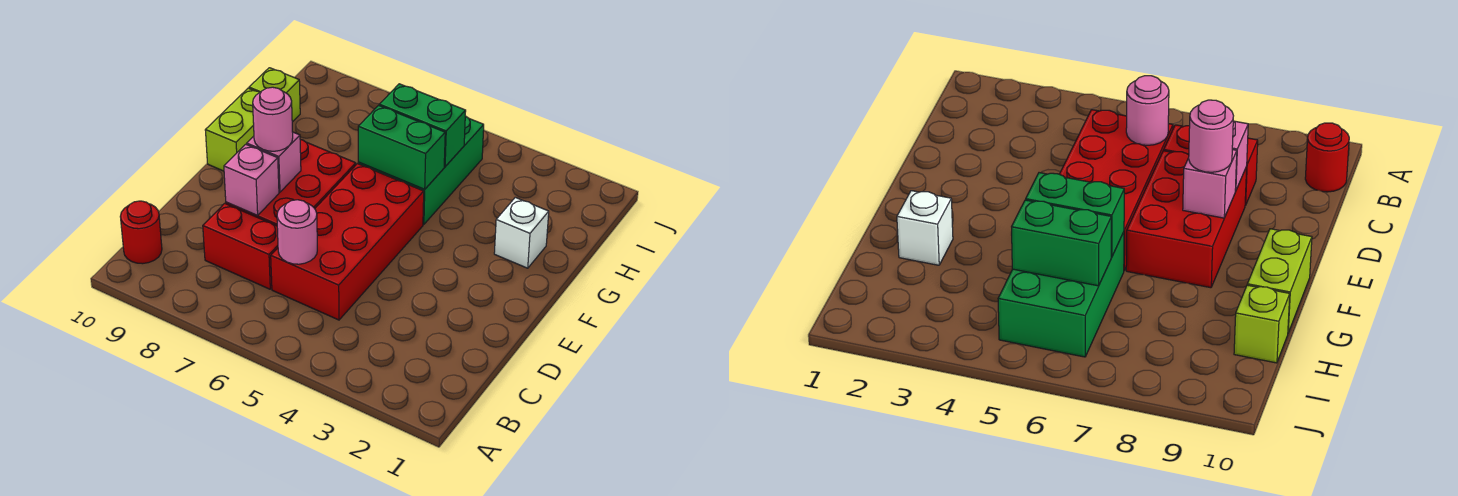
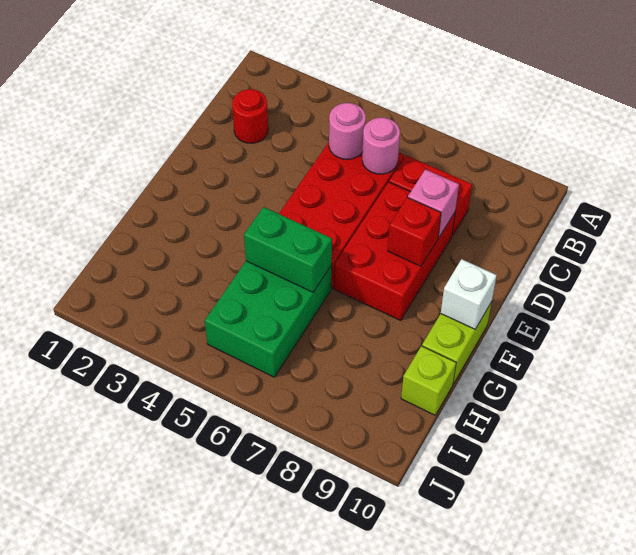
red round brick B10 level 1 -> red round brick C2 level 1
pink brick E8 level 2 -> red brick E8 level 2
pink round brick E8 level 3 -> pink round brick C5 level 2
white brick G2 level 1 -> white brick F10 level 2
green brick H5:H6 level 2 -> none

